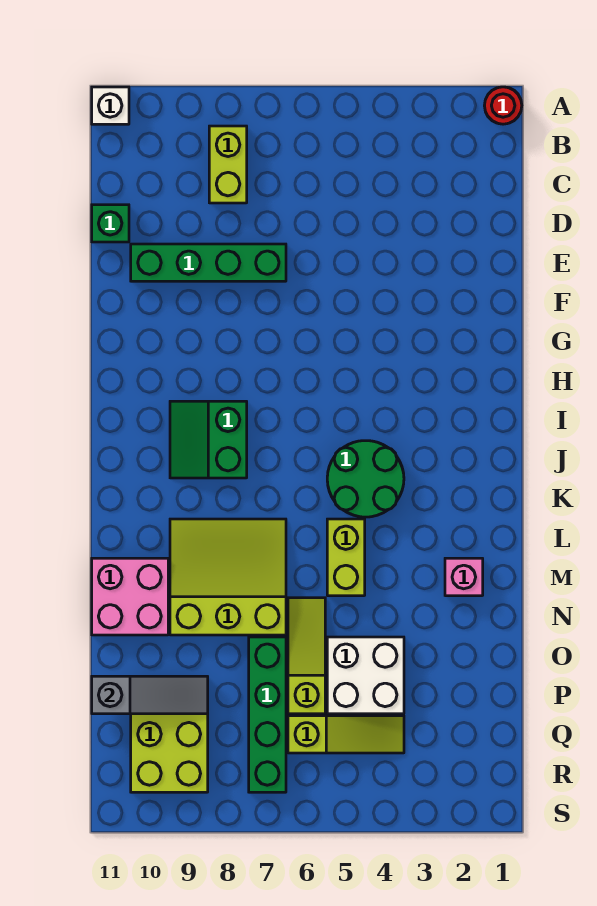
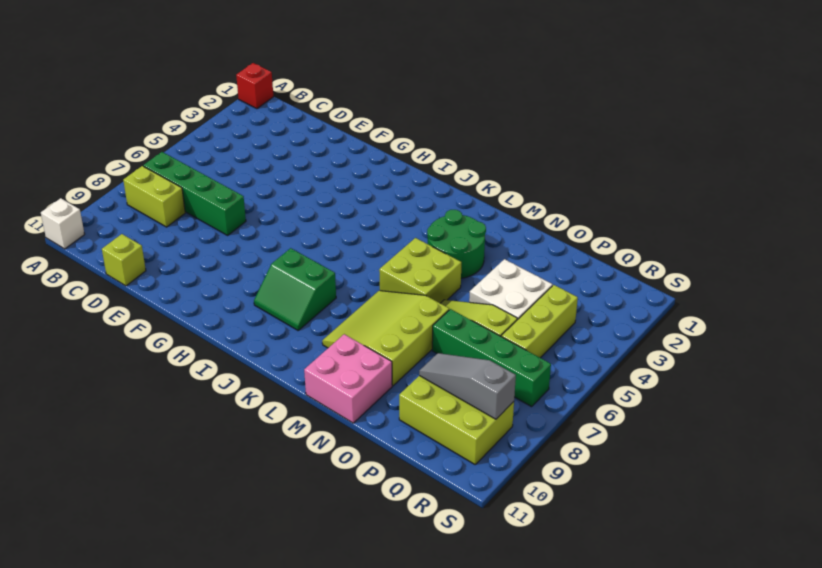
red round brick A1 level 1 -> red brick A1 level 1
green brick D11 level 1 -> lime brick D11 level 1
green brick E7:E10 level 1 -> green brick B7:E7 level 1
green round brick J4:K5 level 1 -> green round brick L3:M4 level 1
lime brick L5:M5 level 1 -> lime brick L5:M6 level 1
pink brick M2 level 1 -> none
grey slope P9:P11 level 2 top 11 -> grey slope P9:R9 level 2 top R
lime slope Q4:Q6 level 1 top 6 -> lime brick Q4:Q6 level 1

